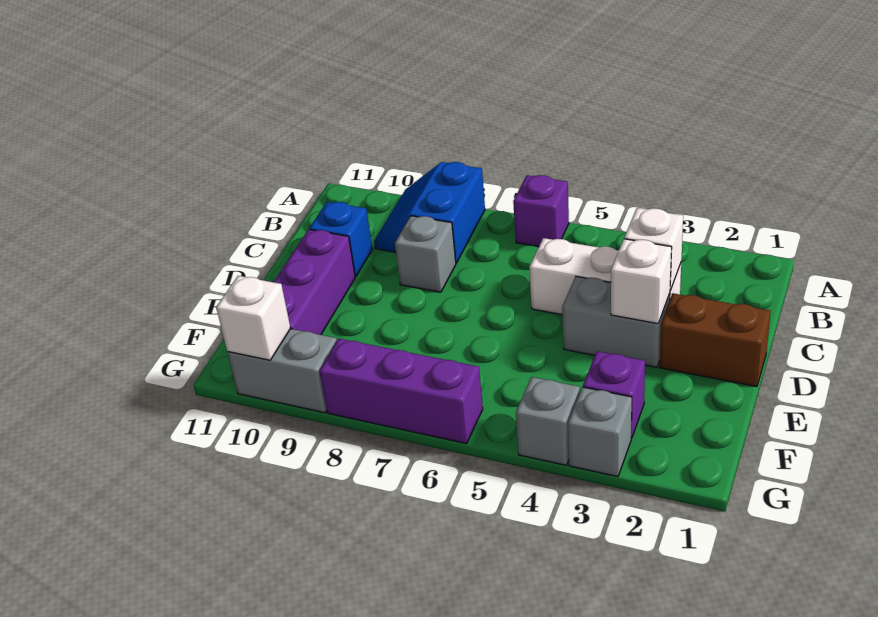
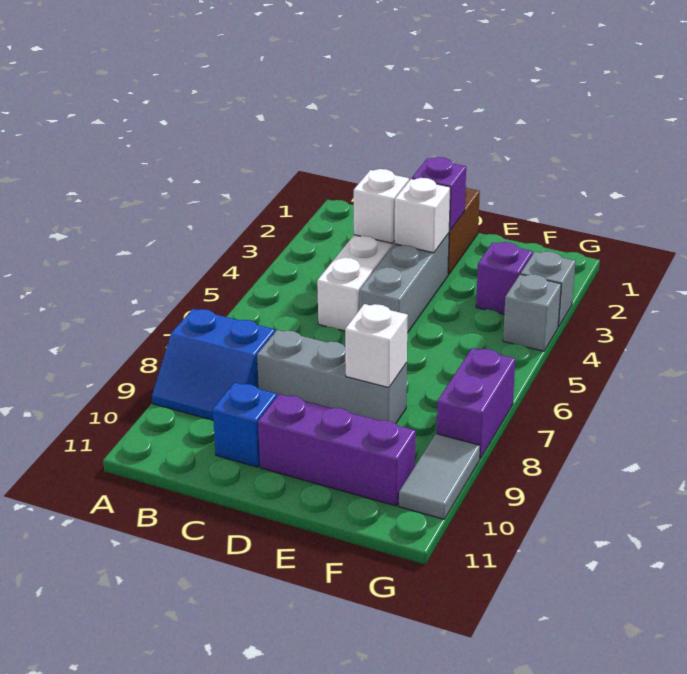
purple brick A6 level 1 -> purple brick D2 level 2
grey brick C8 level 1 -> grey brick C8:E8 level 1
grey brick D3:D4 level 1 -> grey brick D3:D5 level 1
purple brick G6:G8 level 1 -> purple brick G7:G8 level 1
grey brick G9:G10 level 1 -> grey tile G9:G10 level 1
white brick G10 level 2 -> white brick E8 level 2

